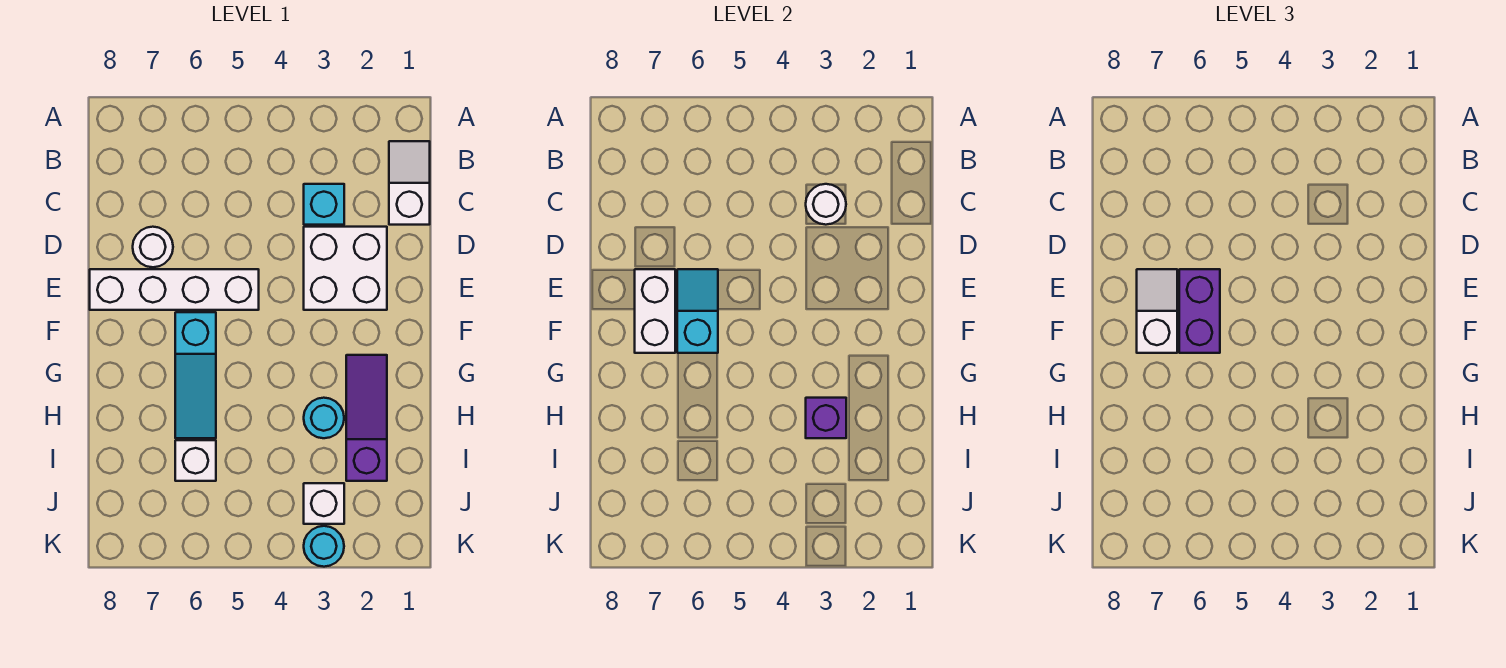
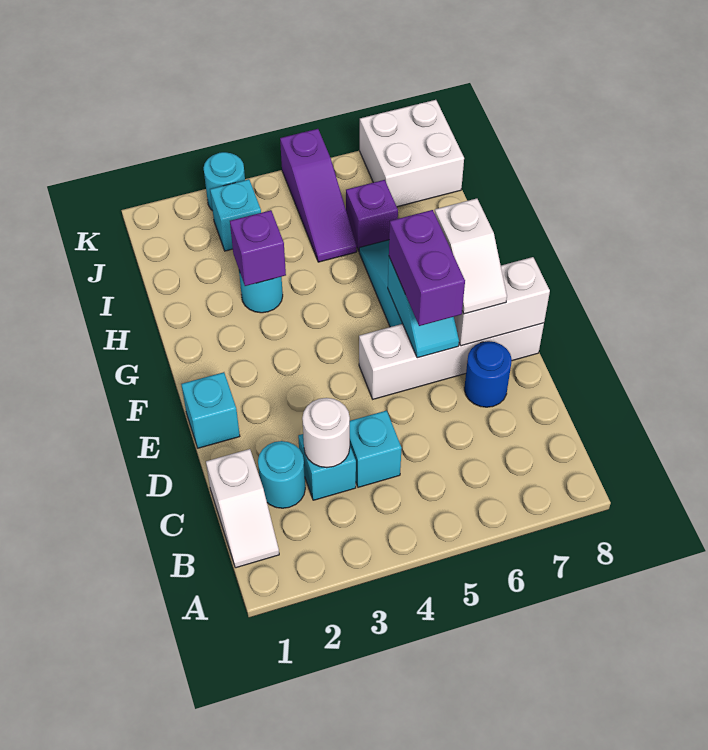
none -> cyan round brick C2 level 1
none -> cyan brick C4 level 1
white brick D2:E3 level 1 -> white brick J7:K8 level 1
white round brick D7 level 1 -> blue round brick D7 level 1
none -> cyan brick E1 level 1
white brick E7:F7 level 2 -> white brick E7:E8 level 2
purple slope G2:I2 level 1 top I -> purple slope I5:K5 level 1 top K
white brick I6 level 1 -> purple brick I6 level 1
white brick J3 level 1 -> cyan brick J3 level 1

